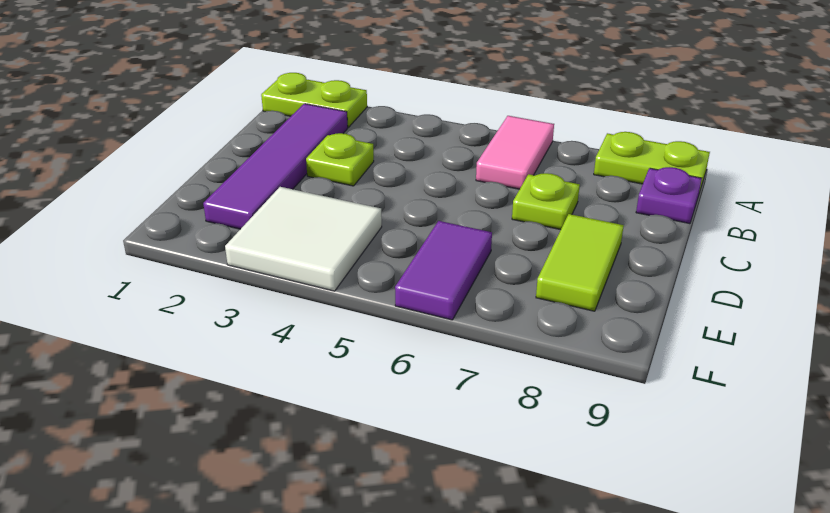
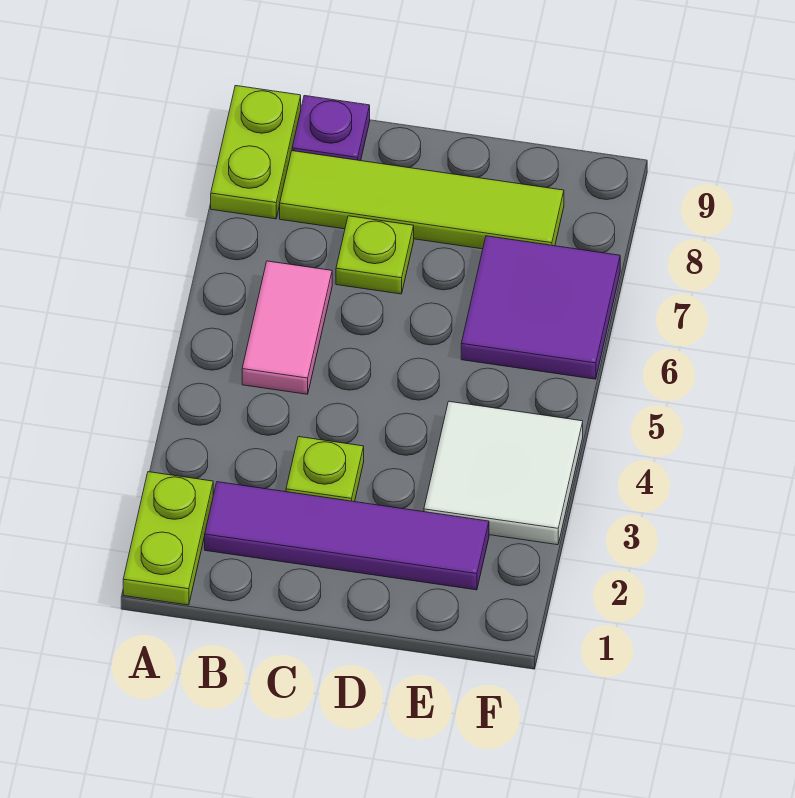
pink tile A6:B6 level 1 -> pink tile B5:B6 level 1
lime tile D8:E8 level 1 -> lime tile B8:E8 level 1
purple tile E6:F6 level 1 -> purple tile E6:F7 level 1

